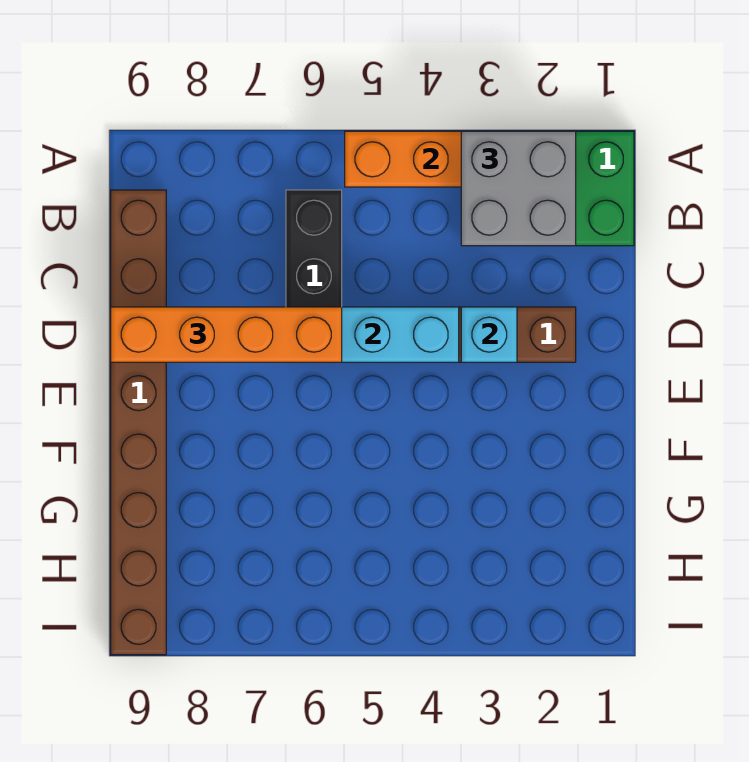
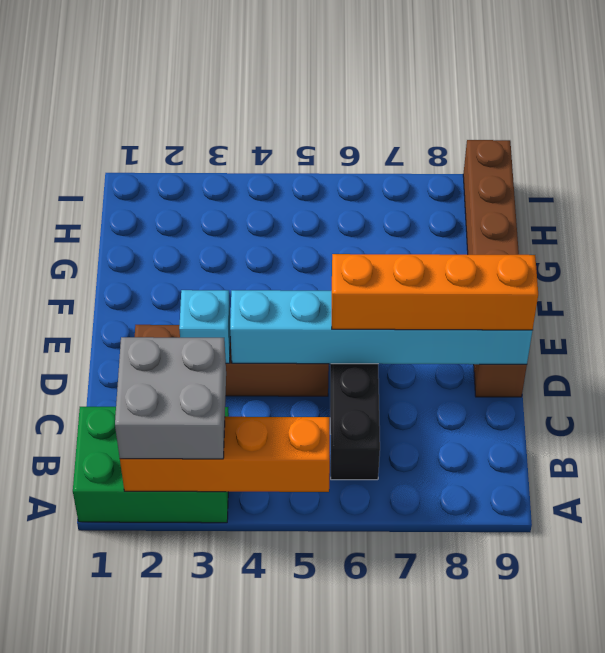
brown brick B9:I9 level 1 -> brown brick D9:I9 level 1

